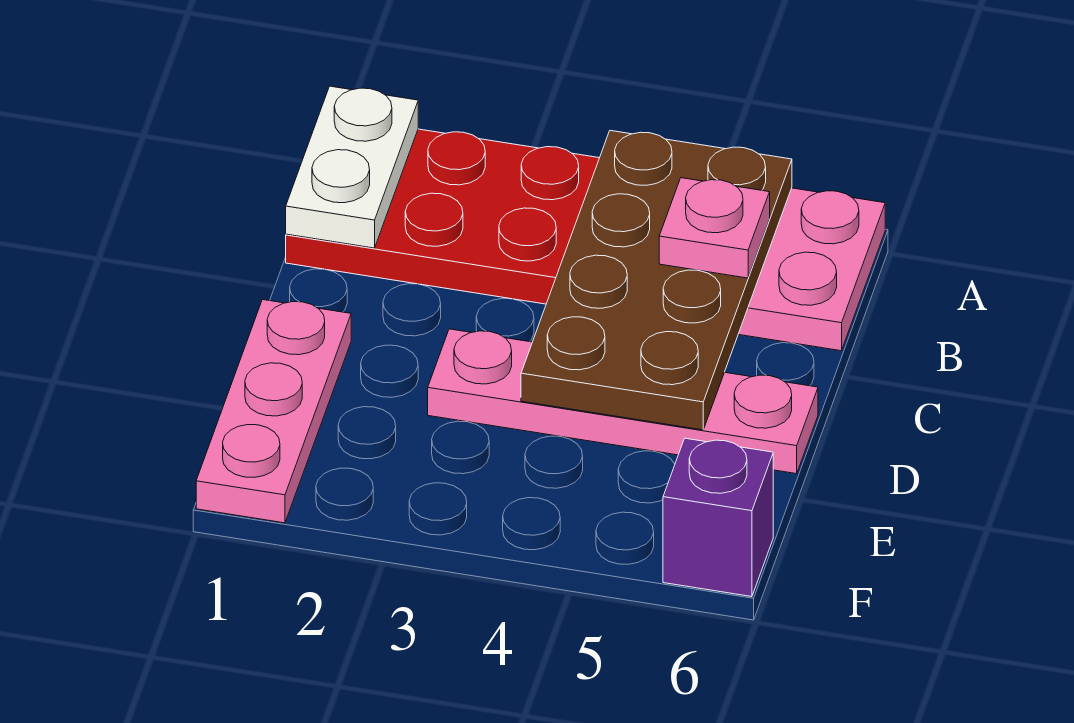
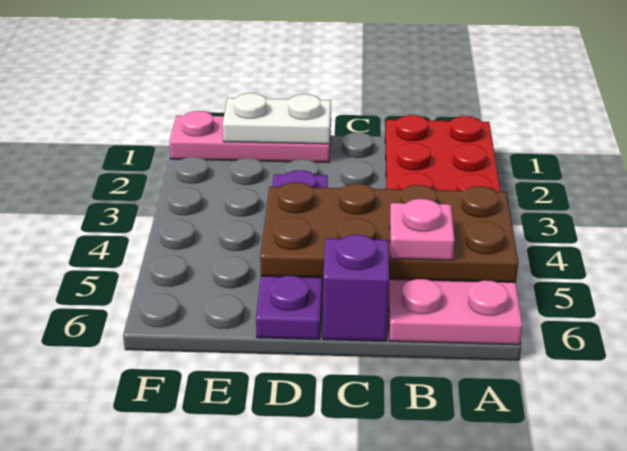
white plate A1:B1 level 2 -> white plate D1:E1 level 2
pink plate D3:D6 level 1 -> purple plate D3:D6 level 1
purple brick F6 level 1 -> purple brick C6 level 1

